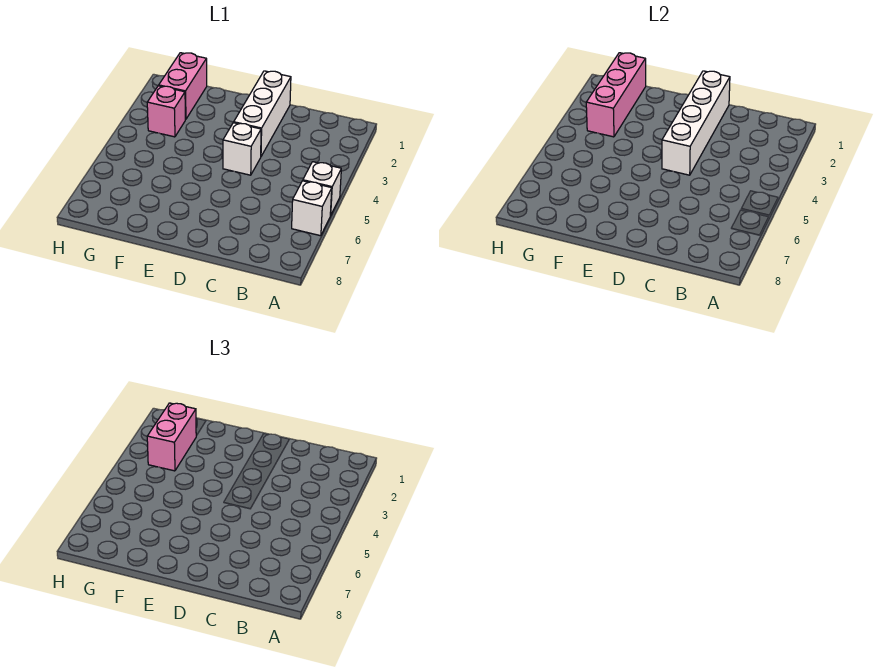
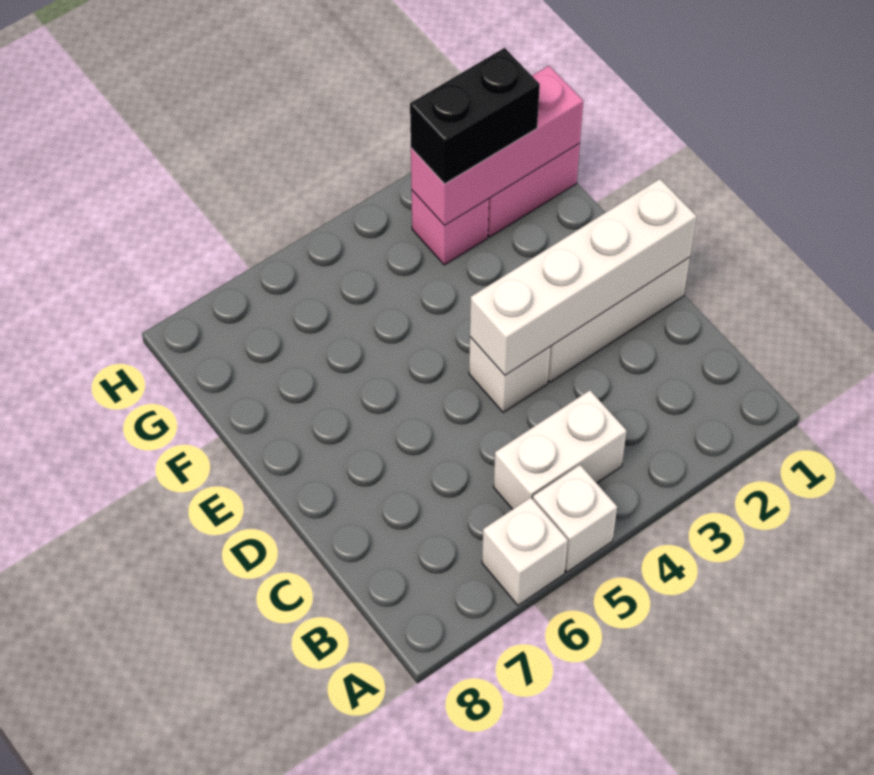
none -> white brick B4:B5 level 1
pink brick G2:G3 level 3 -> black brick G2:G3 level 3

